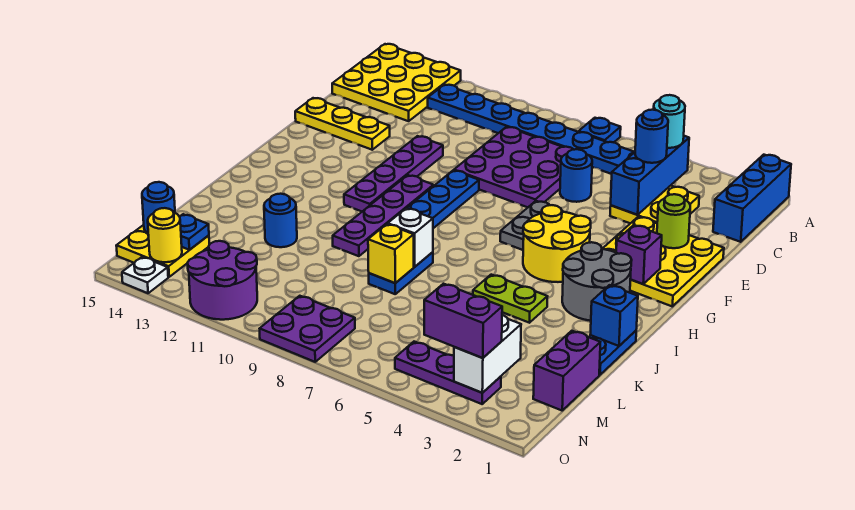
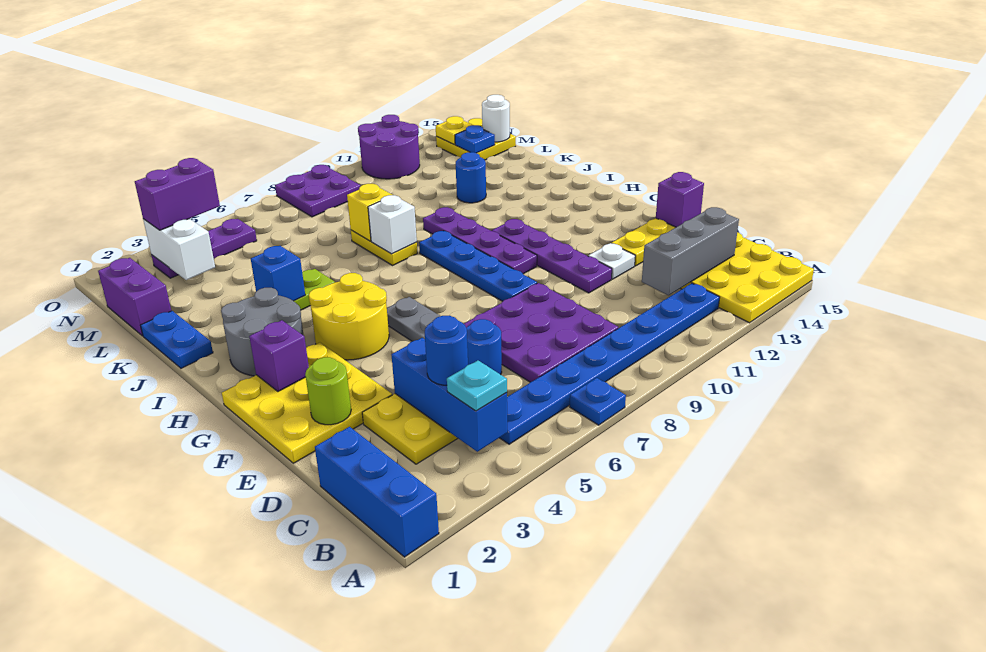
cyan round brick B4 level 3 -> cyan plate B4 level 3
none -> grey brick C12:C14 level 2
none -> purple brick E15 level 2
blue brick J1 level 2 -> blue brick J4 level 2
blue plate J8:K8 level 1 -> yellow plate J8:K8 level 1
blue round brick M15 level 2 -> white round brick M15 level 2
yellow round brick N14 level 2 -> yellow plate N14 level 2
white plate O14 level 1 -> white plate E12 level 1

